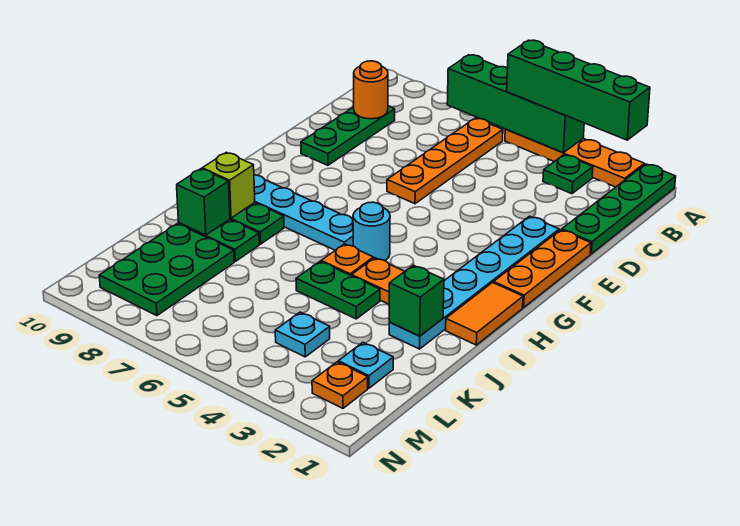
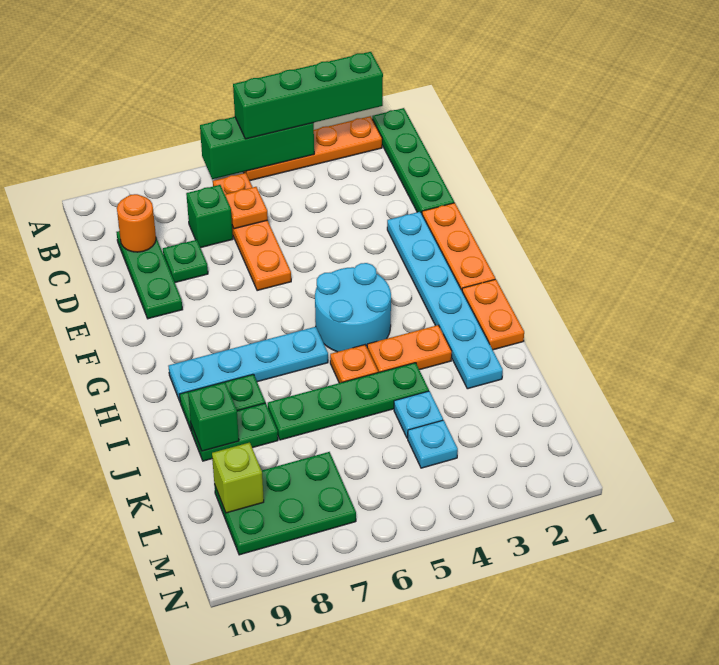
green brick A4:A7 level 2 -> green brick A4:A6 level 2
green plate B3 level 1 -> green plate D8 level 1
orange tile H1:I1 level 1 -> orange plate H1:I1 level 1
cyan round brick H5 level 1 -> cyan round brick G4:H5 level 1
lime brick I9 level 2 -> lime brick L9 level 2
green brick J2 level 2 -> green brick C7 level 1
green plate J4:J5 level 1 -> green plate J4:J7 level 1
green plate K8:M9 level 1 -> green plate L7:M9 level 1
cyan plate L2 level 1 -> cyan plate K4 level 1
orange plate M2 level 1 -> orange plate C6 level 2

